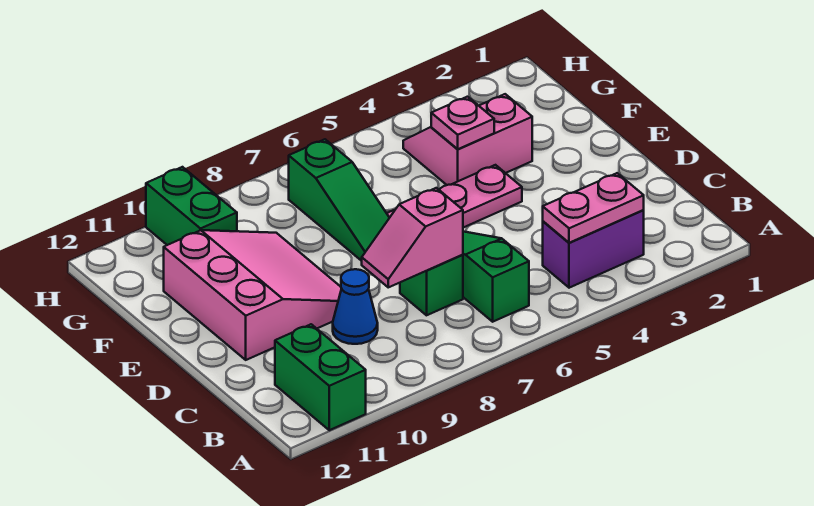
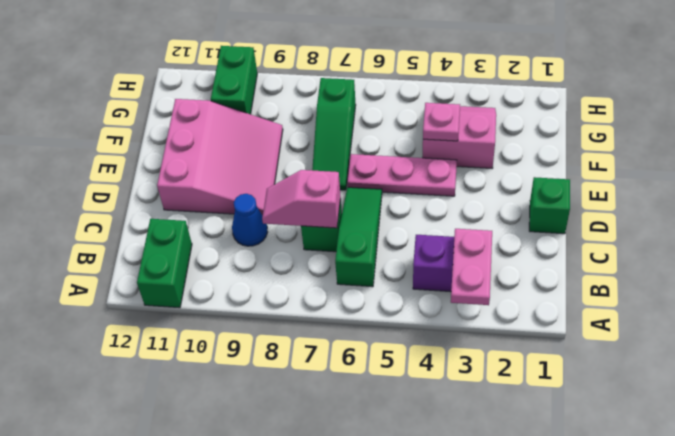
pink plate B3:B4 level 2 -> pink plate A3:B3 level 2
none -> green brick D1 level 1

